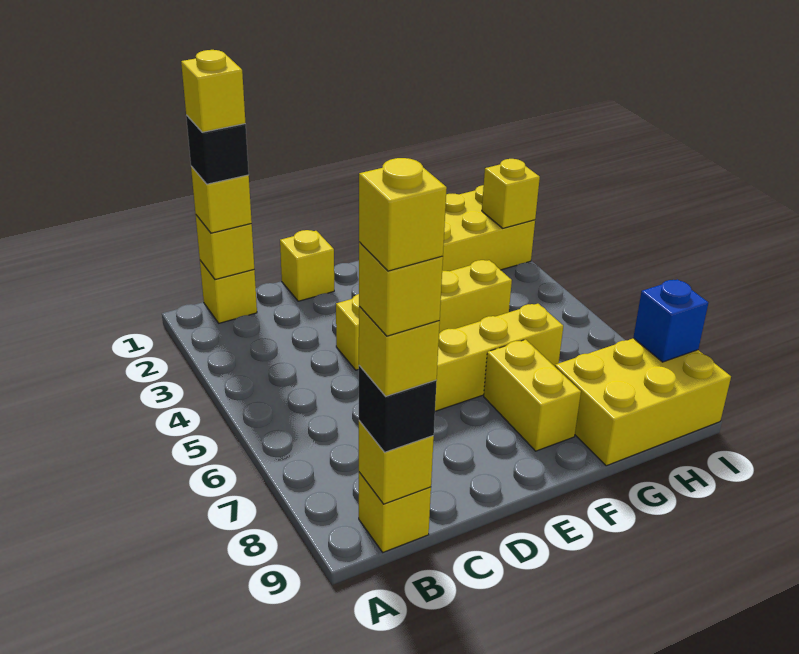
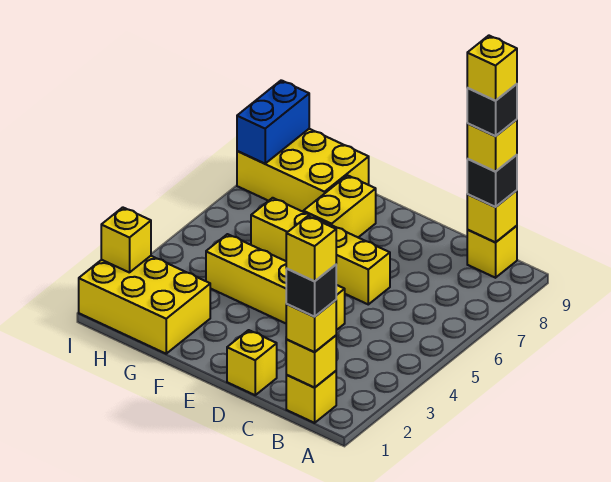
yellow brick B9 level 5 -> black brick B9 level 5
blue brick I8 level 2 -> blue brick I8:I9 level 2

